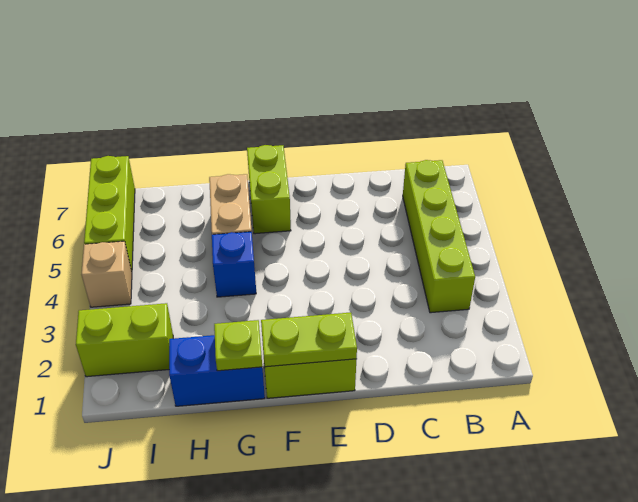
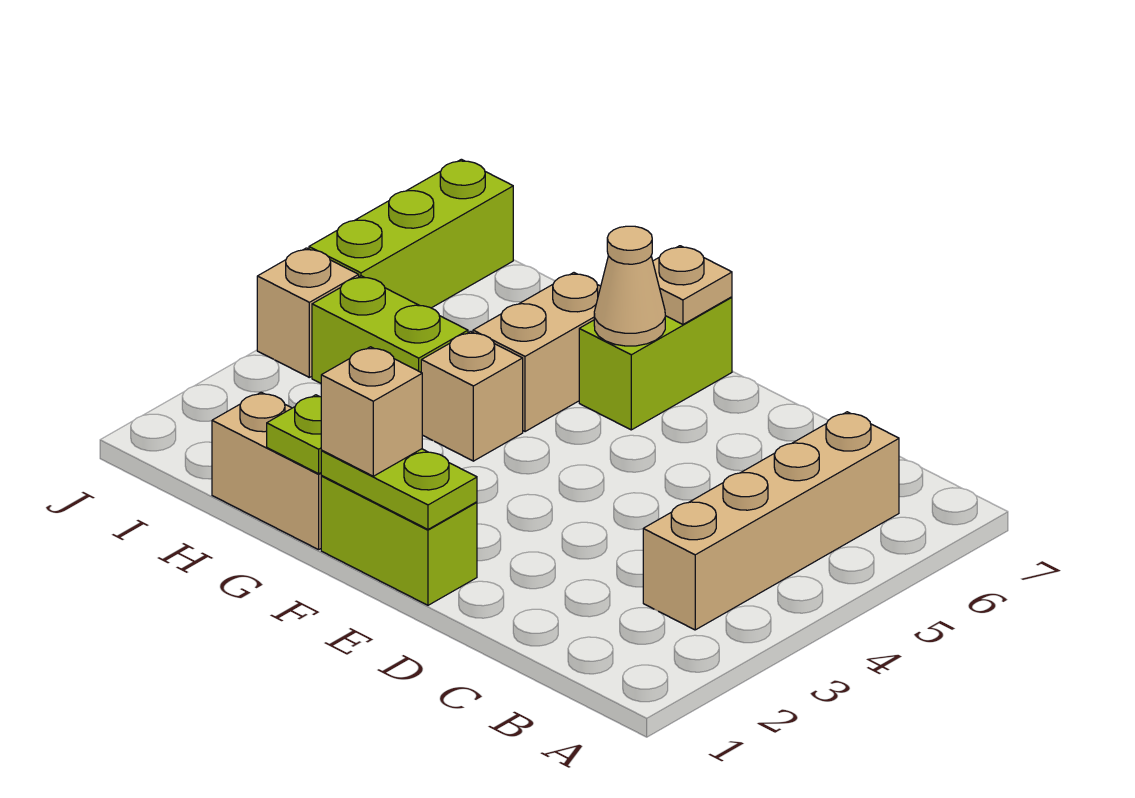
lime brick B3:B6 level 1 -> tan brick B3:B6 level 1
none -> tan brick F1 level 3
none -> tan cone F6 level 2
none -> tan plate F7 level 2
blue brick G1:H1 level 1 -> tan brick G1:H1 level 1
blue brick G4 level 1 -> tan brick G4 level 1
lime brick I2:J2 level 1 -> lime brick H4:I4 level 1

